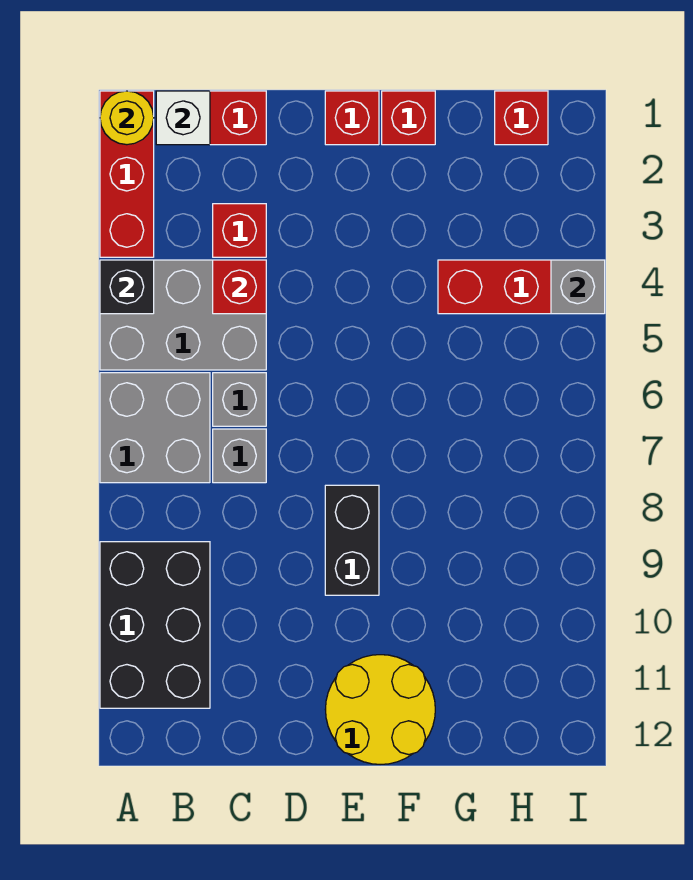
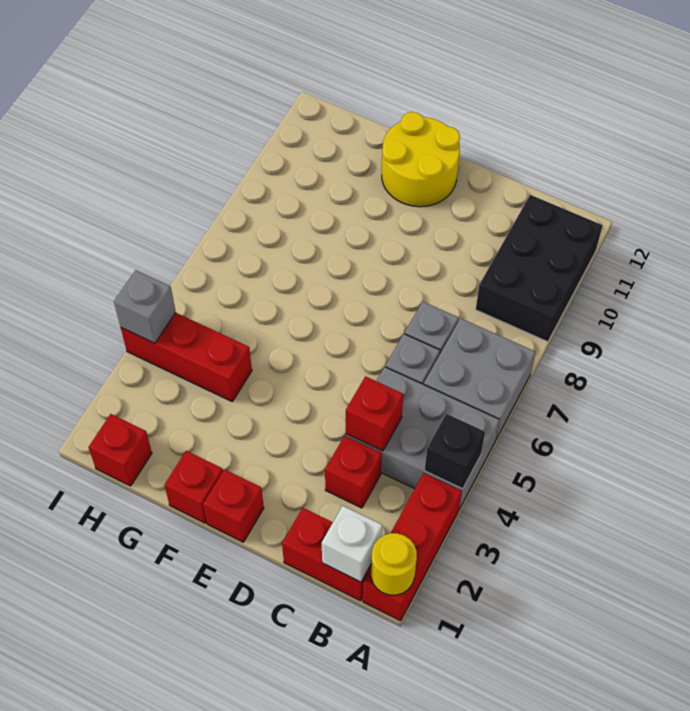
black brick E8:E9 level 1 -> none

